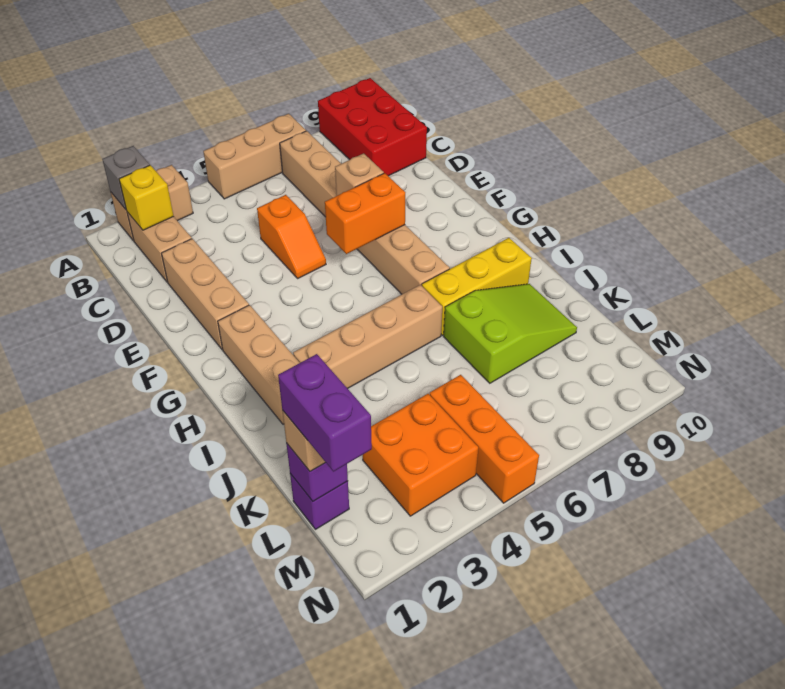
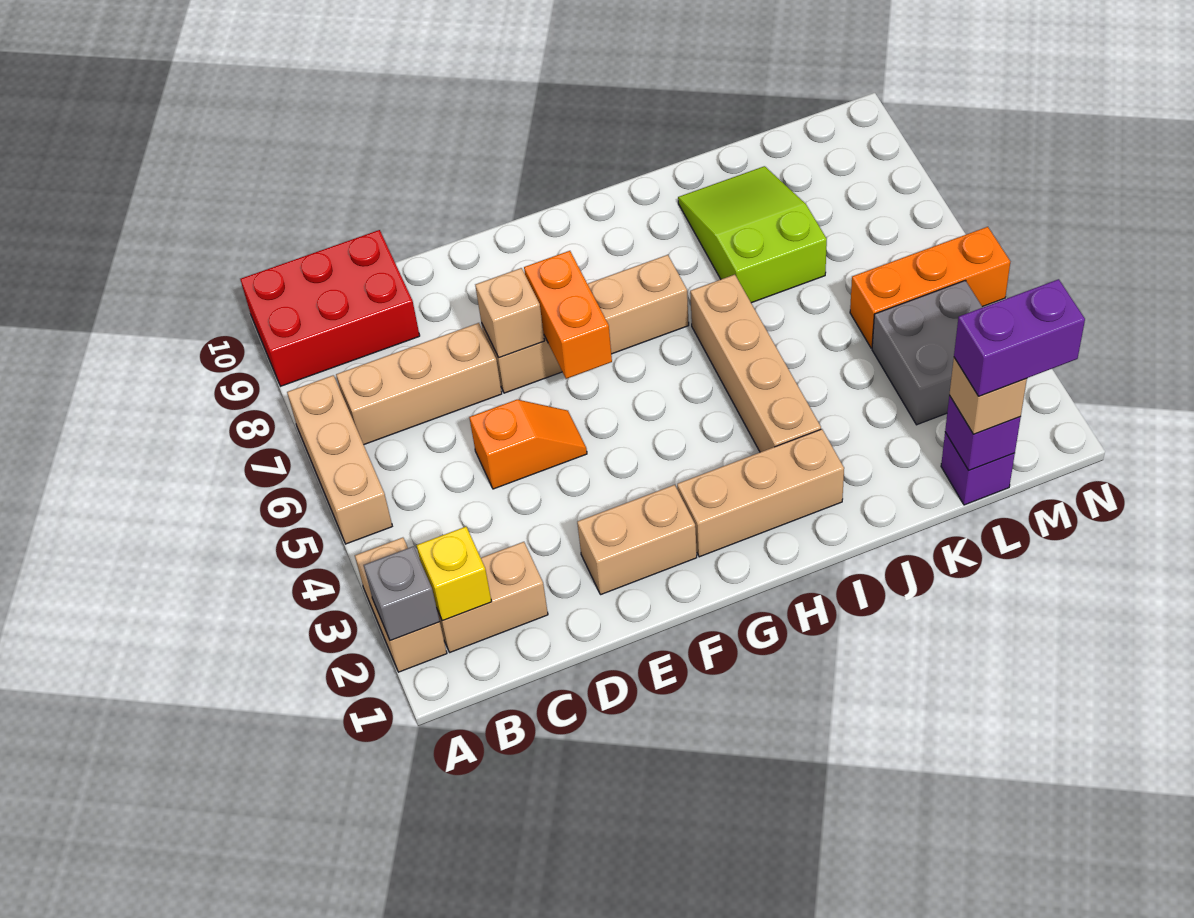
tan brick D2:F2 level 1 -> tan brick E2:F2 level 1
yellow brick I7:I9 level 1 -> none
orange brick L3:M4 level 1 -> grey brick L3:M4 level 1

